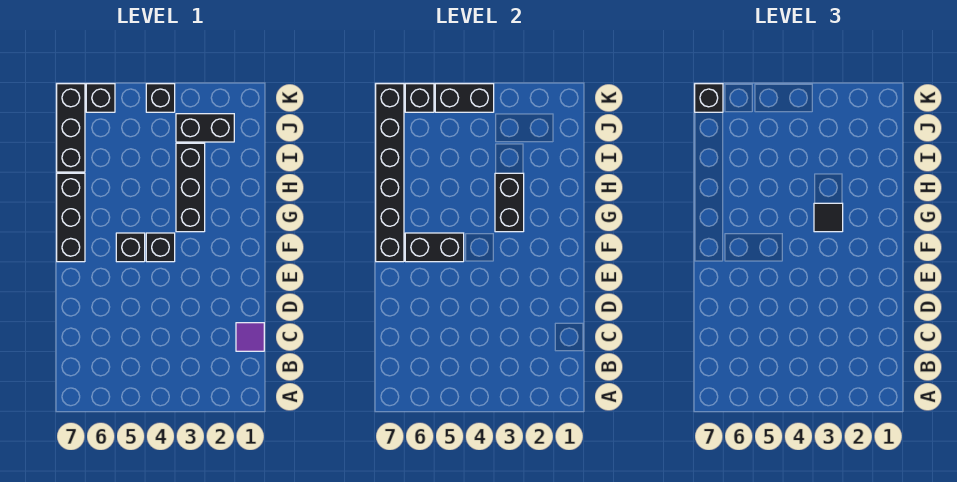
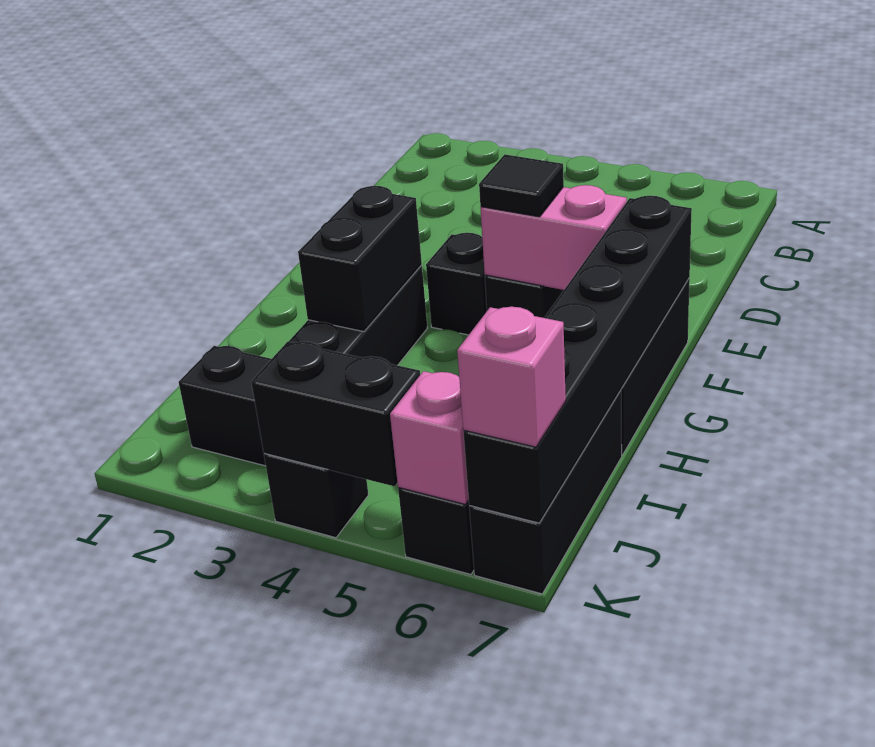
purple tile C1 level 1 -> none
black brick F5:F6 level 2 -> pink brick F5:F6 level 2
black tile G3 level 3 -> black tile F5 level 3
black brick K6 level 2 -> pink brick K6 level 2
black brick K7 level 3 -> pink brick K7 level 3

